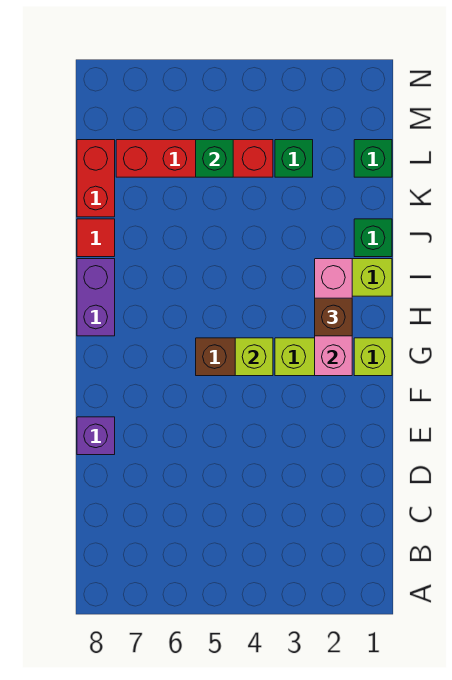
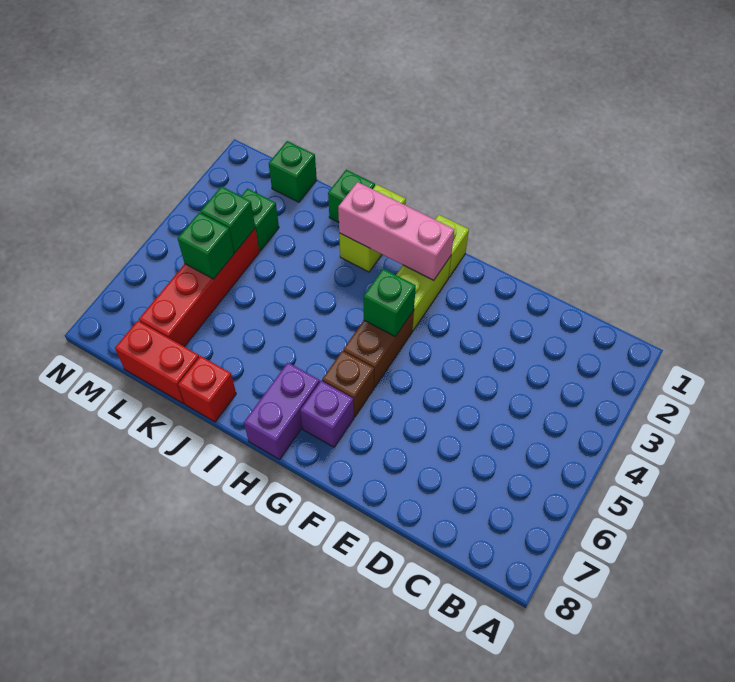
purple brick E8 level 1 -> purple brick G7 level 1
lime brick G4 level 2 -> green brick G4 level 2
brown brick H2 level 3 -> brown brick G6 level 1
purple brick H8:I8 level 1 -> purple brick H7:H8 level 1
red tile J8 level 1 -> red brick J8 level 1
none -> green brick L4 level 2

